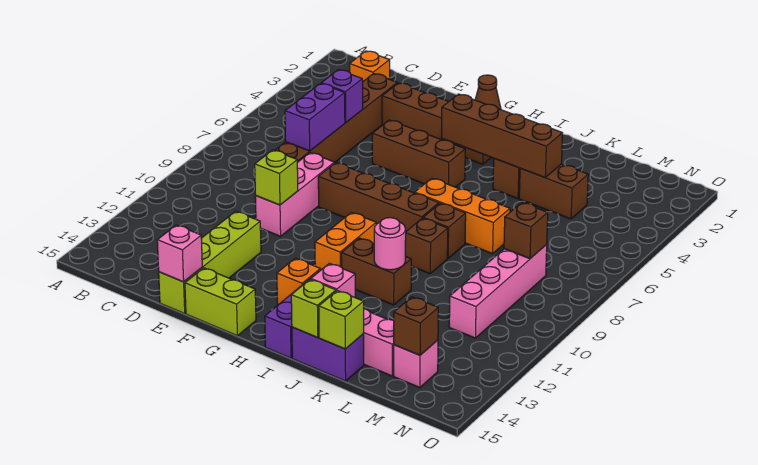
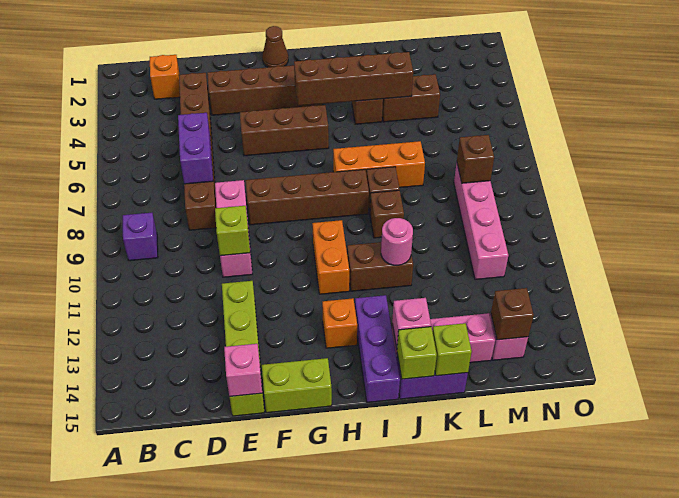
purple brick D5 level 2 -> purple brick B9 level 1

